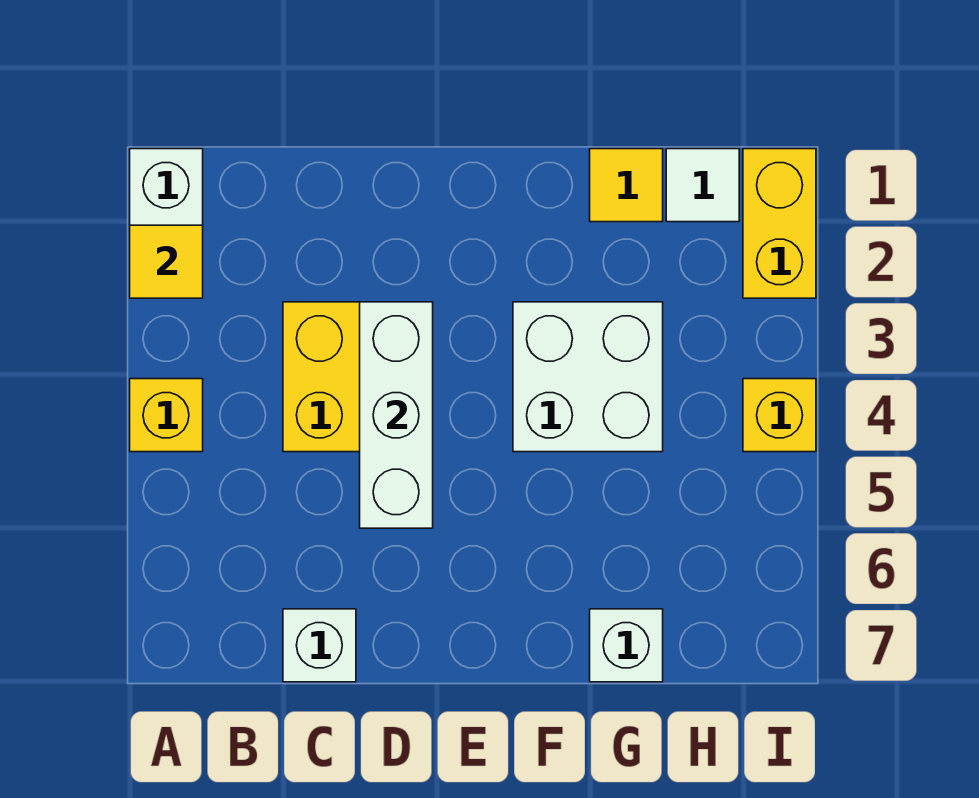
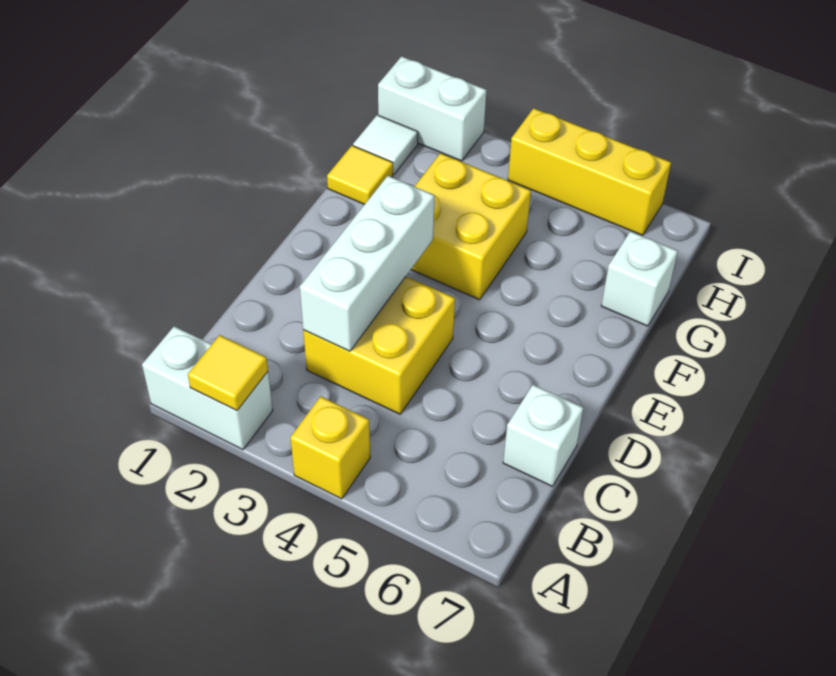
white brick D3:D5 level 2 -> white brick C3:E3 level 2
white brick F3:G4 level 1 -> yellow brick F3:G4 level 1
yellow brick I1:I2 level 1 -> white brick I1:I2 level 1
yellow brick I4 level 1 -> yellow brick I4:I6 level 1

